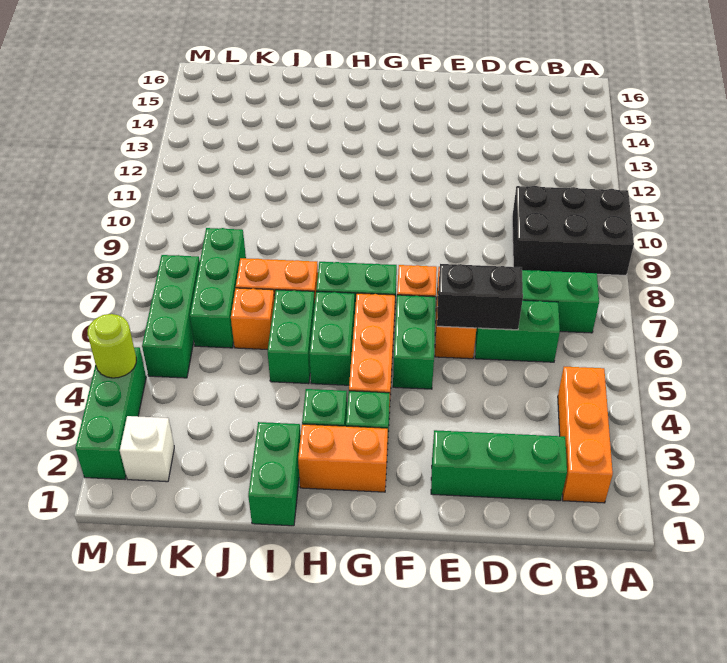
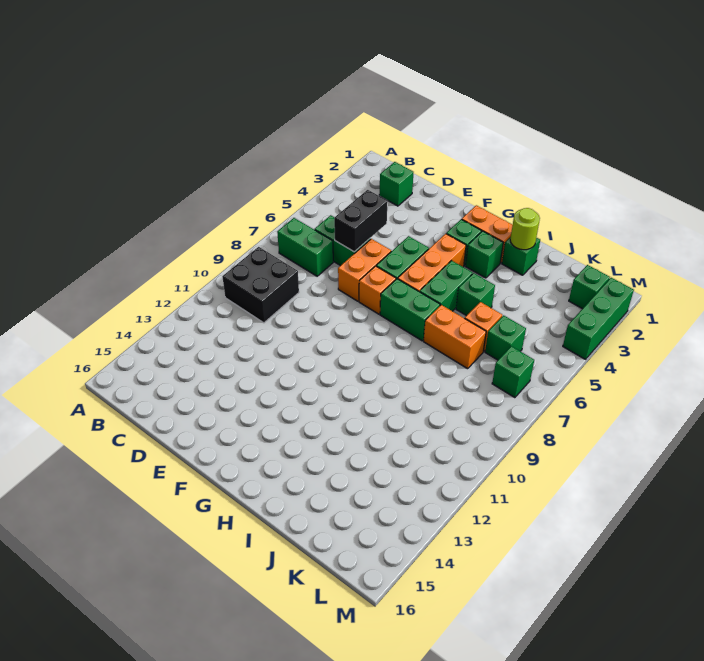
black brick A9:C10 level 1 -> black brick B9:C10 level 1
orange brick B2:B4 level 1 -> none
green brick C2:E2 level 1 -> green brick C2 level 1
black brick D6:E6 level 2 -> black brick D5:D6 level 2
green brick I1:I2 level 1 -> green brick I2 level 1
green brick I5:I6 level 1 -> green brick I5 level 1
green brick K6:K8 level 1 -> green brick K6 level 1
white brick L2 level 1 -> green brick L2 level 1
green brick L5:L7 level 1 -> green brick L7 level 1
lime round brick M4 level 2 -> lime round brick I2 level 2

